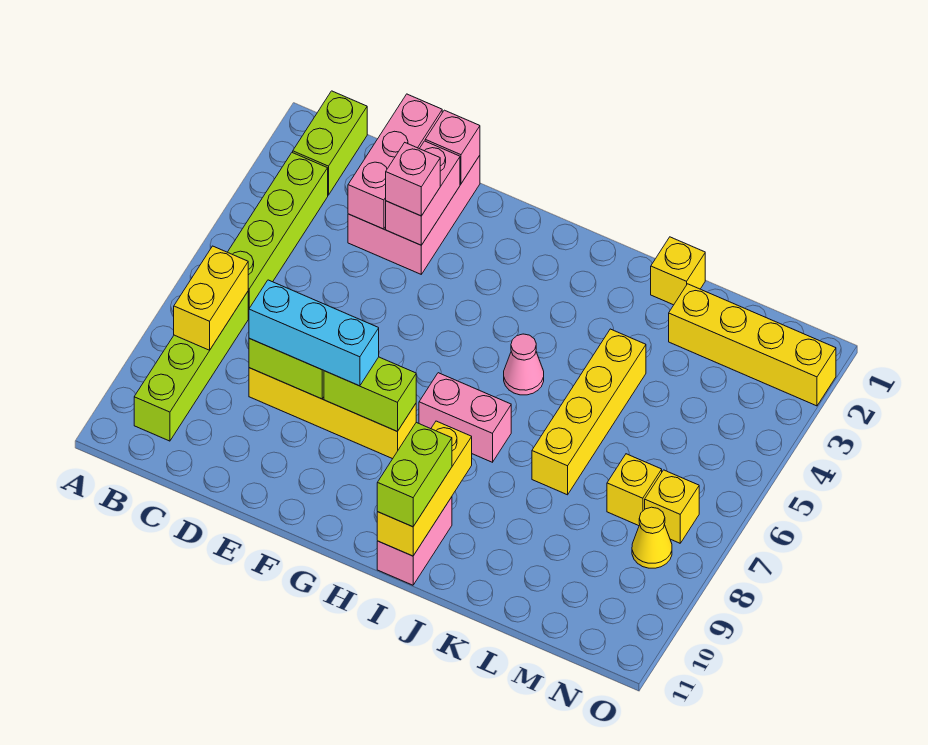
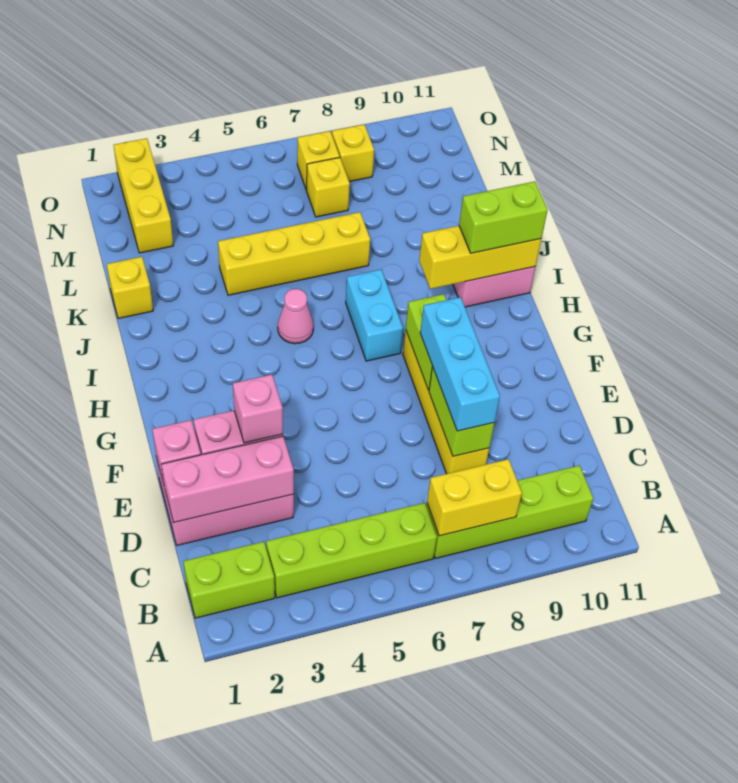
pink brick H7:I7 level 1 -> cyan brick H7:I7 level 1
yellow brick L2:O2 level 1 -> yellow brick M2:O2 level 1
yellow cone N8 level 1 -> yellow brick N8 level 1

